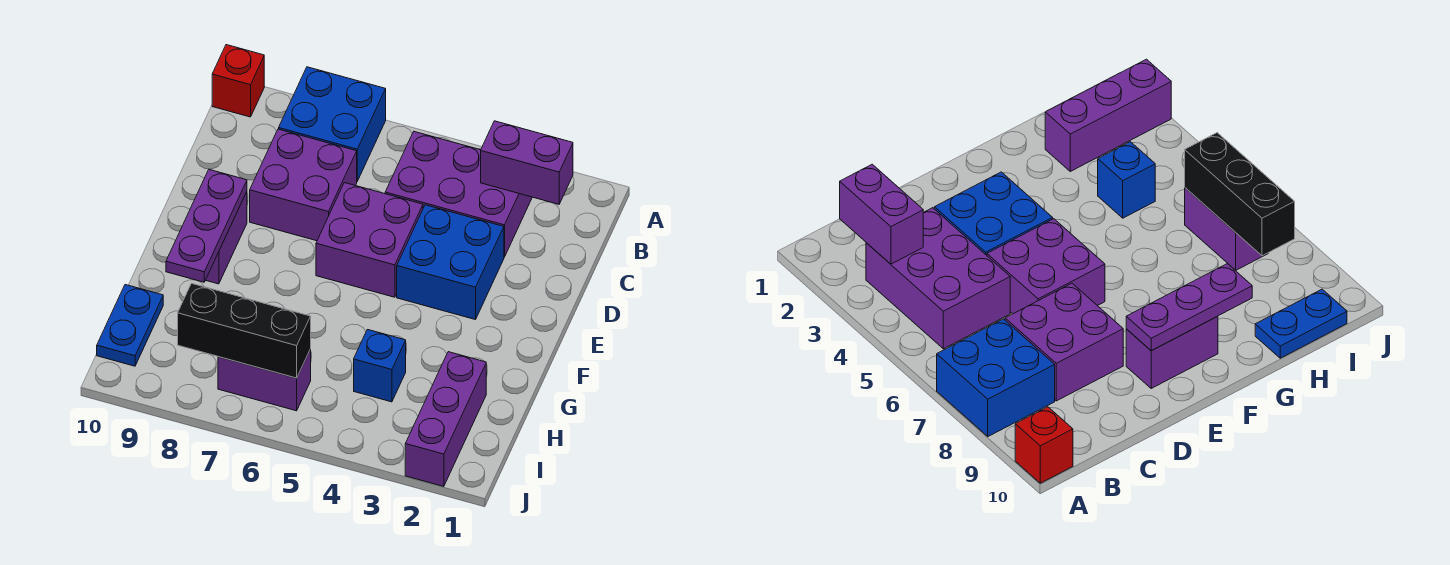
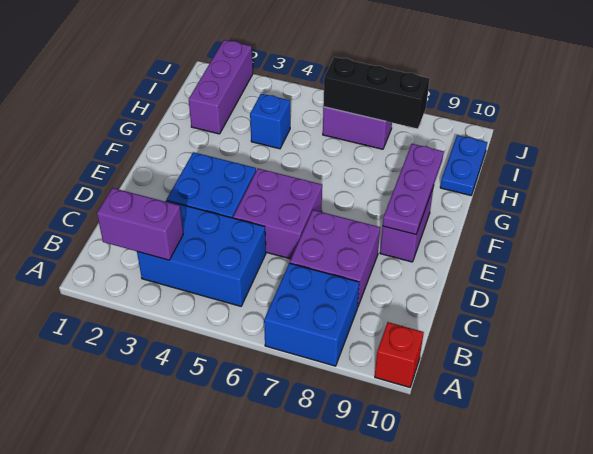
purple brick B3:C5 level 1 -> blue brick B3:C5 level 1

